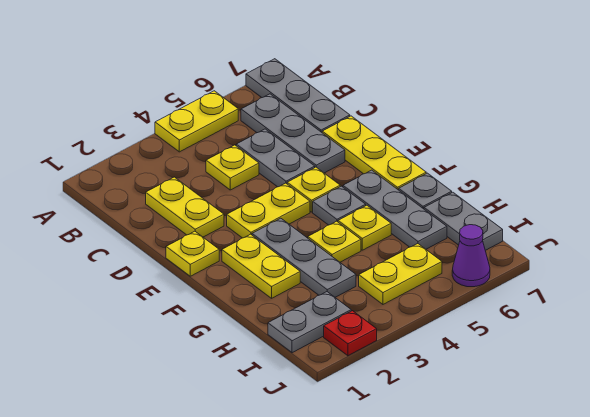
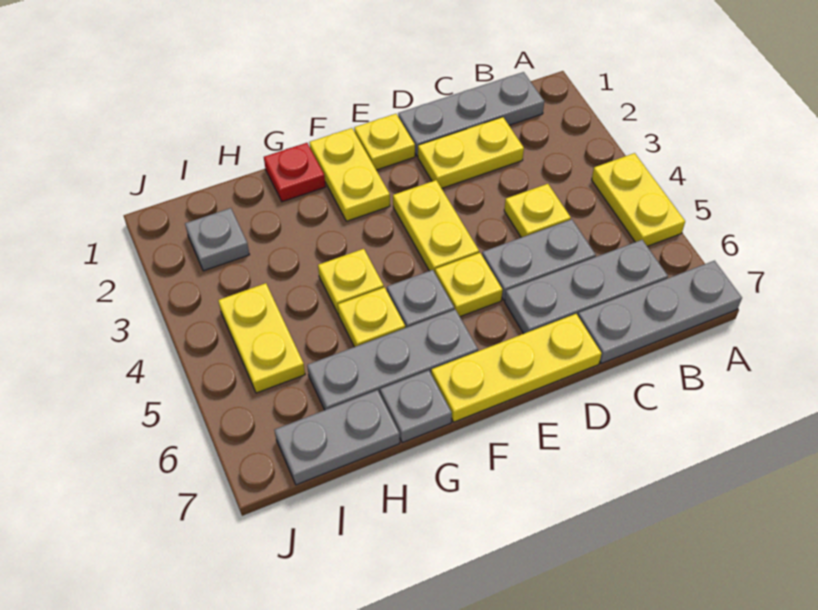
yellow plate F2:G2 level 1 -> yellow plate F1:F2 level 1
grey plate F3:H3 level 1 -> grey plate B1:D1 level 1
grey plate I1:I2 level 1 -> grey plate I2 level 1
red plate J2 level 1 -> red plate G1 level 1
purple cone J6 level 1 -> none

